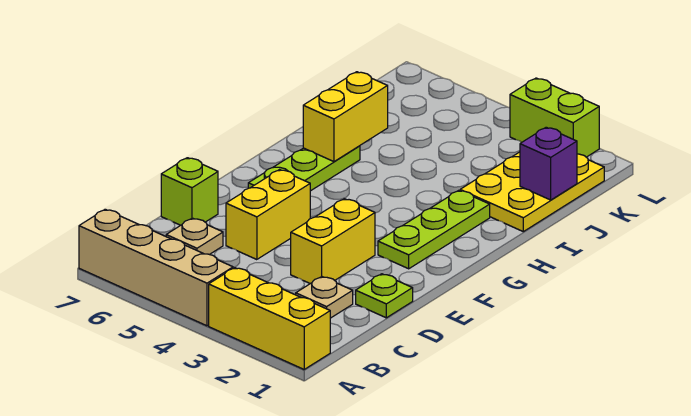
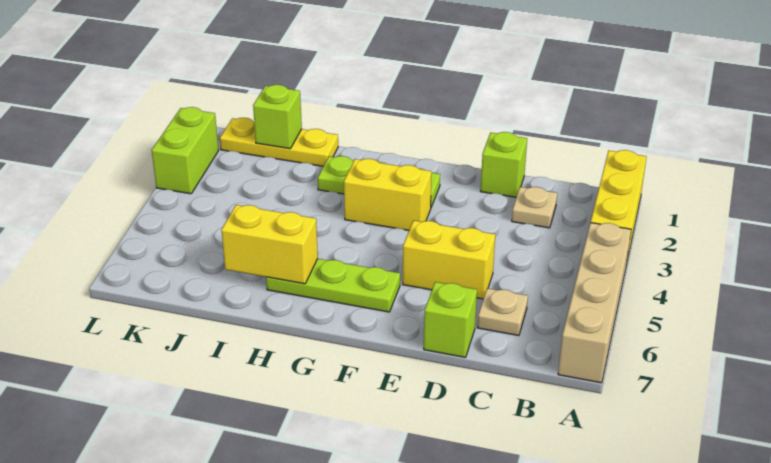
lime plate D1 level 1 -> lime brick D1 level 1
yellow brick D3:E3 level 1 -> yellow brick F3:G3 level 1
yellow plate I1:K2 level 1 -> yellow plate I1:K1 level 1
purple brick J1 level 2 -> lime brick J1 level 2

